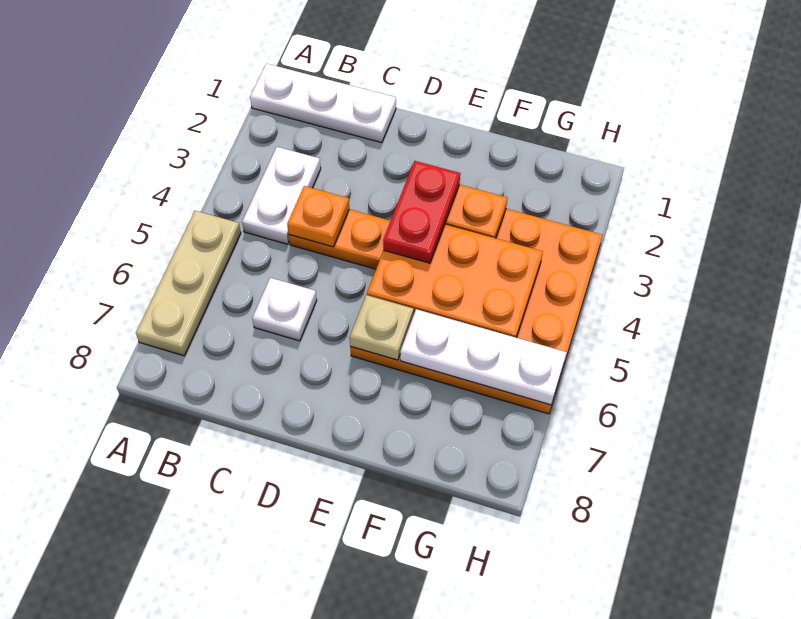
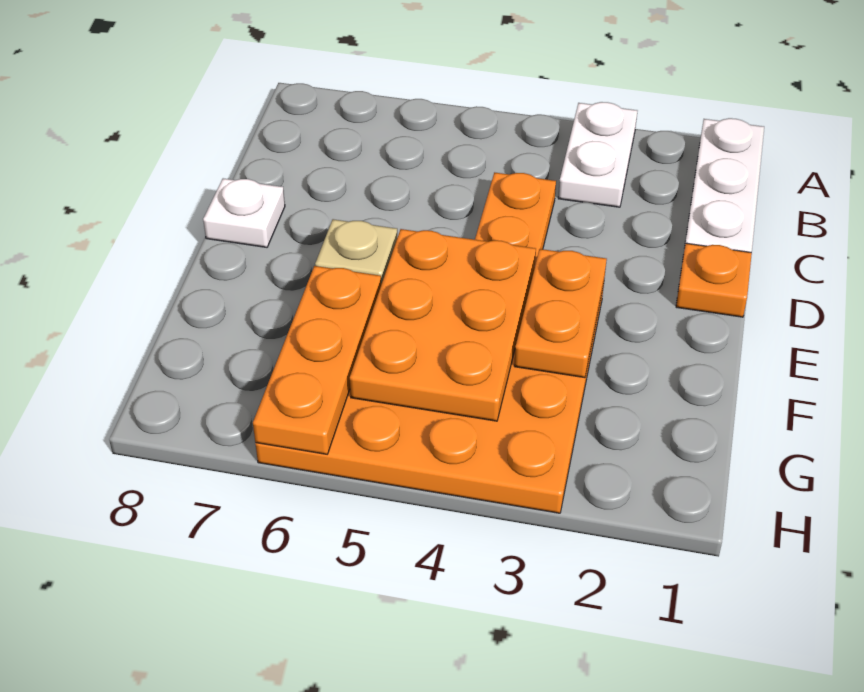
tan plate A5:A7 level 1 -> none
white plate B3:B4 level 1 -> white plate A3:B3 level 1
orange plate C4 level 2 -> orange plate D1 level 1
white plate C6 level 1 -> white plate D8 level 1
red plate E3:E4 level 3 -> none
white plate F6:H6 level 2 -> orange plate F6:H6 level 2

